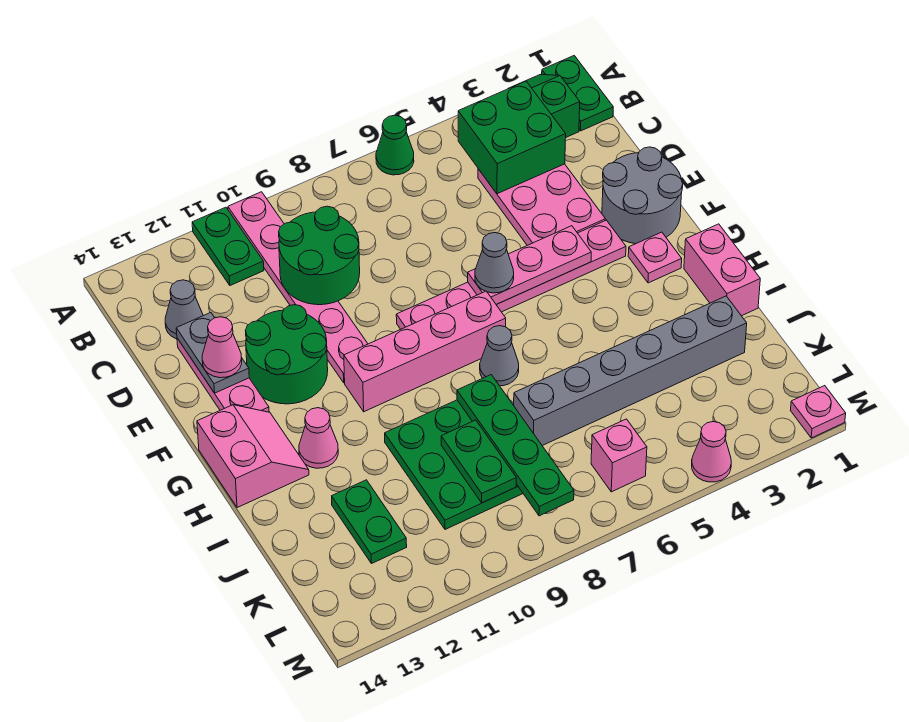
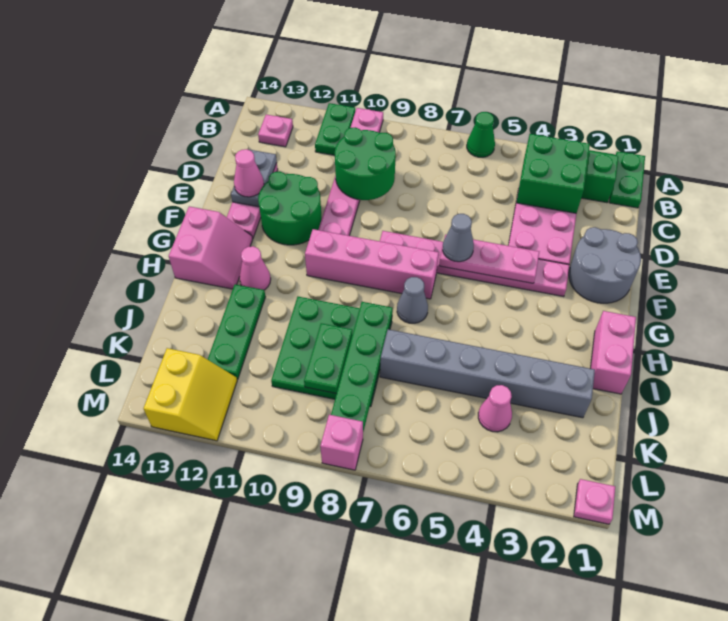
grey cone C13 level 1 -> none
pink plate G2 level 1 -> pink plate B13 level 1
green plate J12:K12 level 1 -> green plate I12:K12 level 1
pink brick L6 level 1 -> pink brick M8 level 1
none -> yellow slope L12:M13 level 1 top 13
pink cone M4 level 1 -> pink cone K4 level 1

